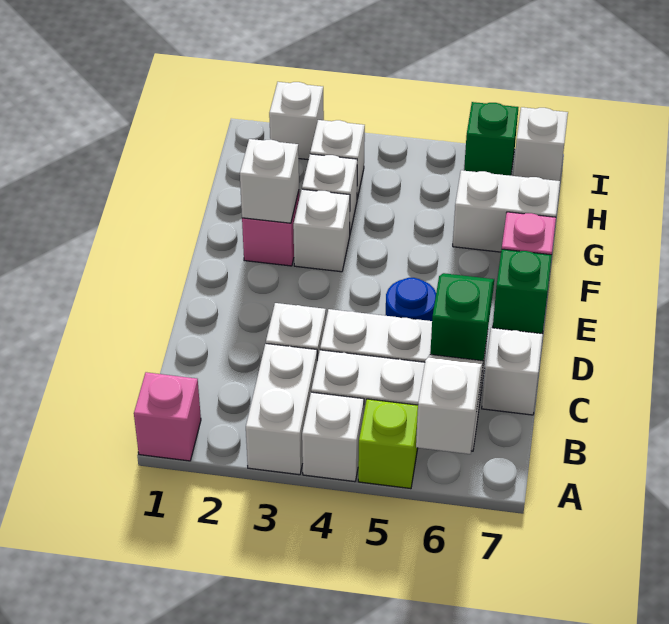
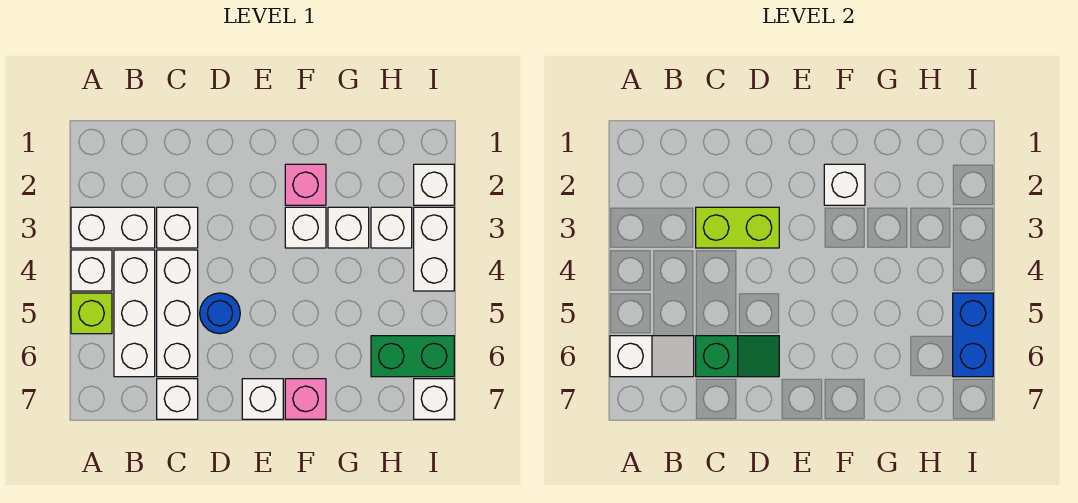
pink brick A1 level 1 -> none
none -> lime brick C3:D3 level 2
green brick E7 level 1 -> white brick E7 level 1
white brick G6:G7 level 1 -> white brick I3:I4 level 1
none -> blue brick I5:I6 level 2
green brick I6 level 1 -> green brick H6:I6 level 1

